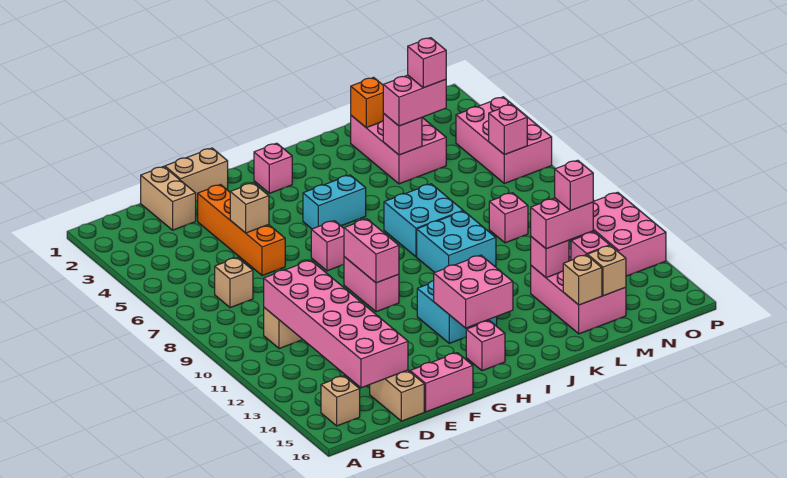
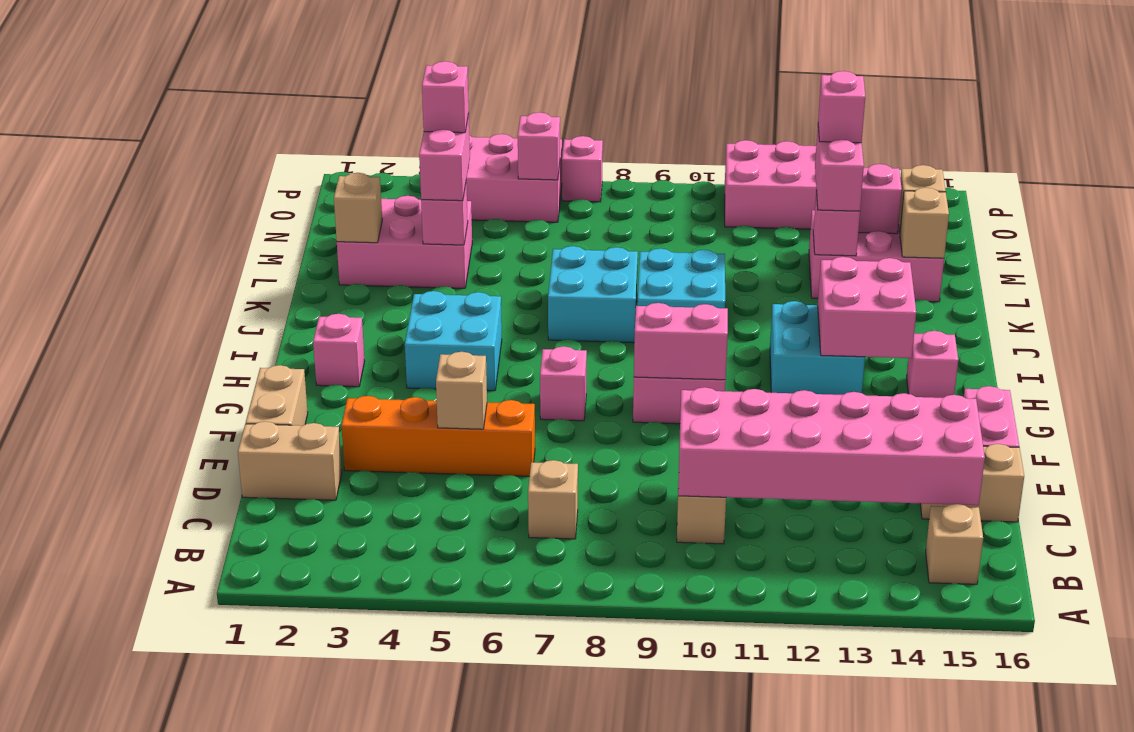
cyan brick H5:I5 level 1 -> cyan brick H4:I5 level 1
orange brick L2 level 2 -> tan brick L2 level 2
pink brick M9 level 1 -> pink brick P7 level 1

